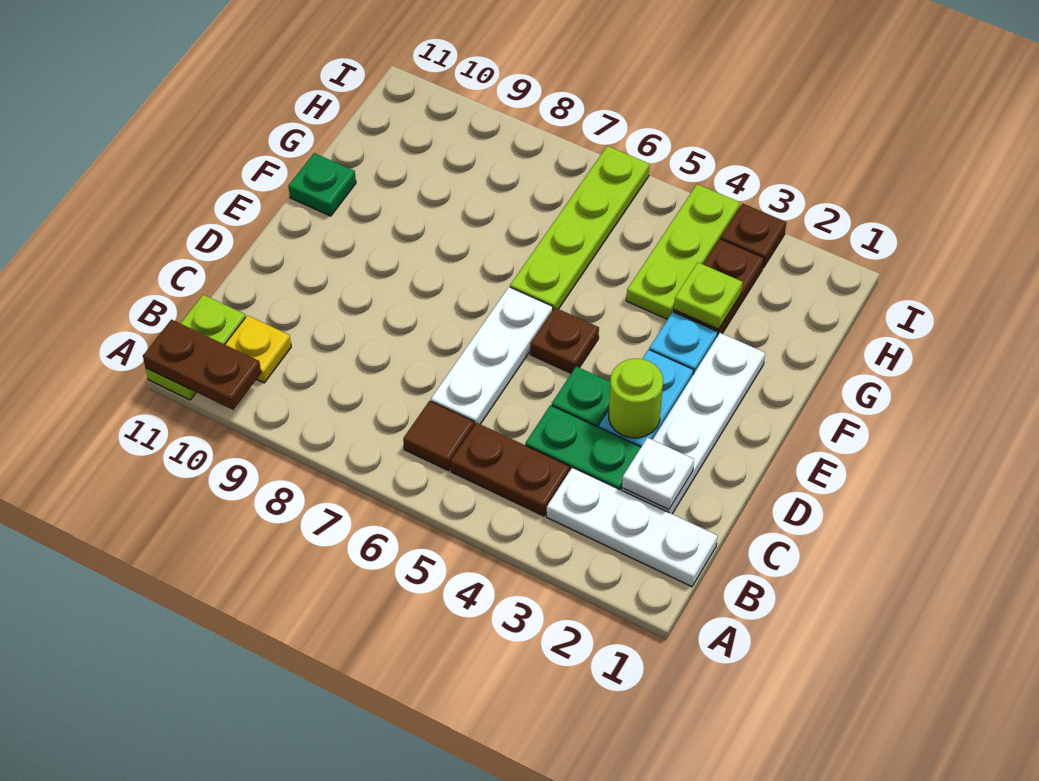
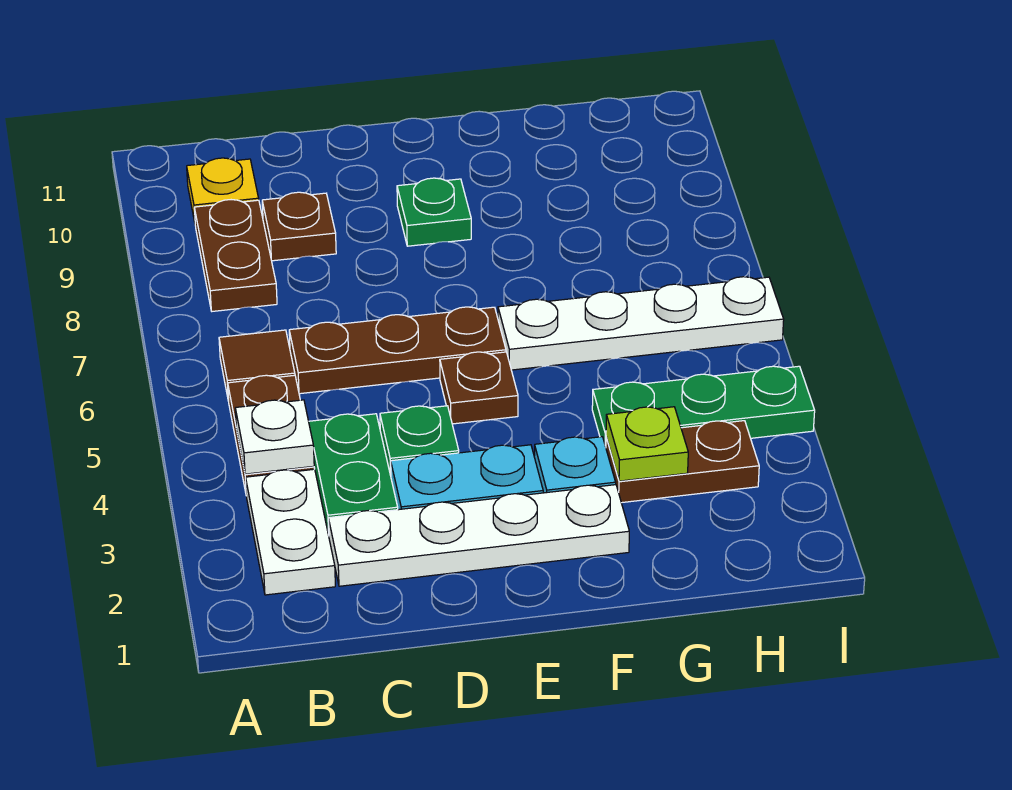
brown plate A10:A11 level 2 -> brown plate B8:B9 level 1
lime plate A11:B11 level 1 -> none
white plate B1:B3 level 1 -> white plate B2:B3 level 1
white plate C2 level 2 -> white plate B4 level 2
white plate C6:E6 level 1 -> brown plate C6:E6 level 1
lime round brick D3 level 2 -> none
lime plate F6:I6 level 1 -> white plate F6:I6 level 1
green plate F11 level 1 -> green plate E9 level 1
lime plate G4:I4 level 1 -> green plate G4:I4 level 1
brown plate I3 level 1 -> brown plate C9 level 1

